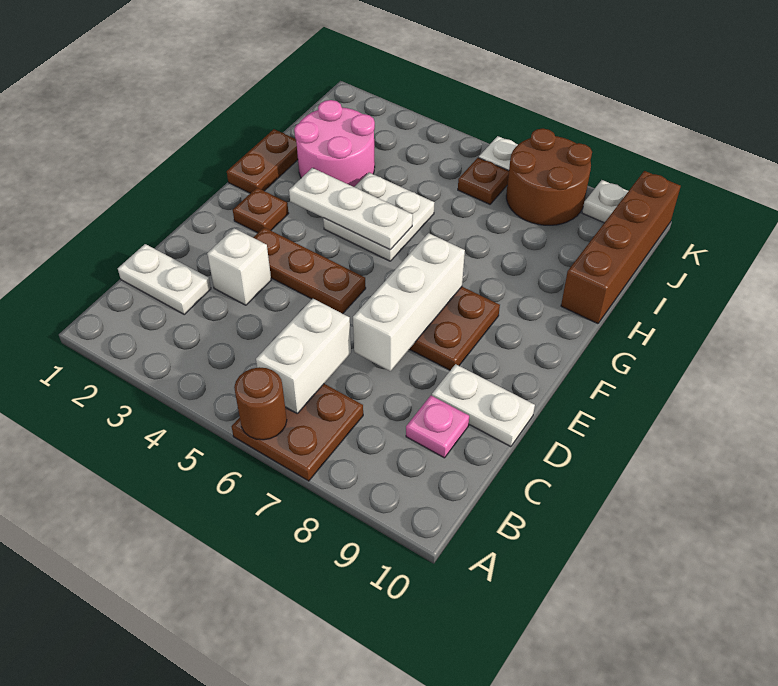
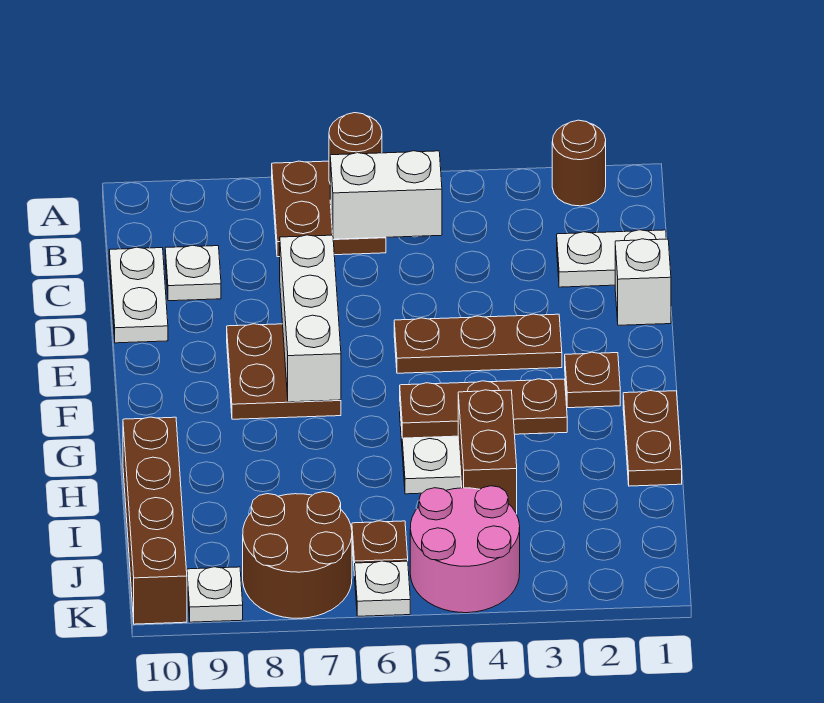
none -> brown round brick A2 level 1
white brick B6:C6 level 2 -> white brick B5:B6 level 2
pink plate C9 level 1 -> white plate C9 level 1
white brick D3 level 1 -> white brick D1 level 1
white plate D9:D10 level 1 -> white plate C10:D10 level 1
white plate G3:G5 level 2 -> brown plate G3:G5 level 2
pink round brick H2:I3 level 1 -> pink round brick J4:K5 level 1
none -> brown brick H4:I4 level 2

